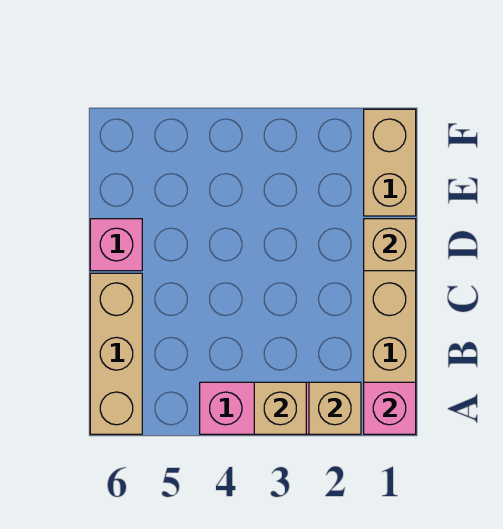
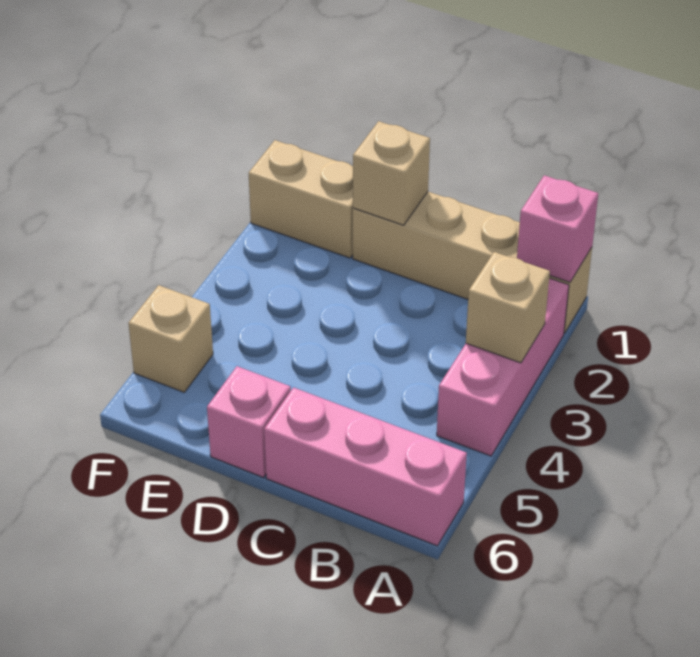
tan brick A2 level 2 -> tan brick F5 level 1
tan brick A6:C6 level 1 -> pink brick A6:C6 level 1

